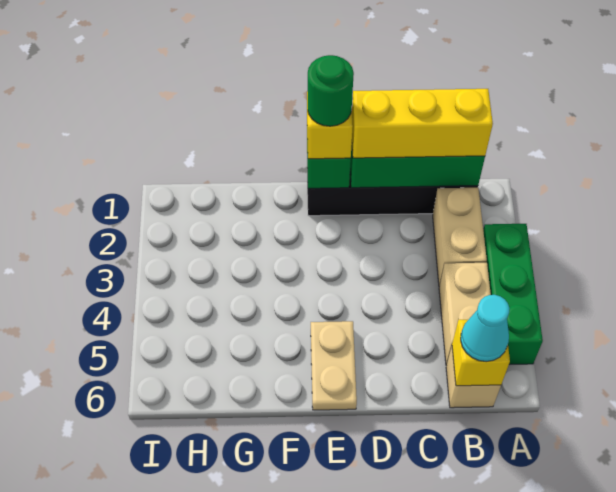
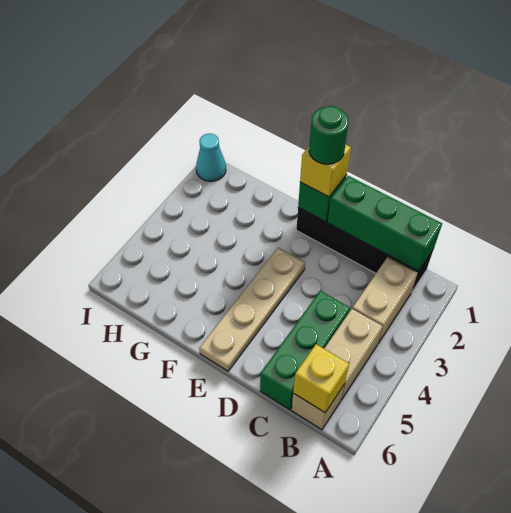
green brick A3:A5 level 1 -> green brick C4:C6 level 1
yellow brick B1:D1 level 3 -> none
cyan cone B6 level 3 -> cyan cone I1 level 1
tan plate E5:E6 level 1 -> tan plate E3:E6 level 1

